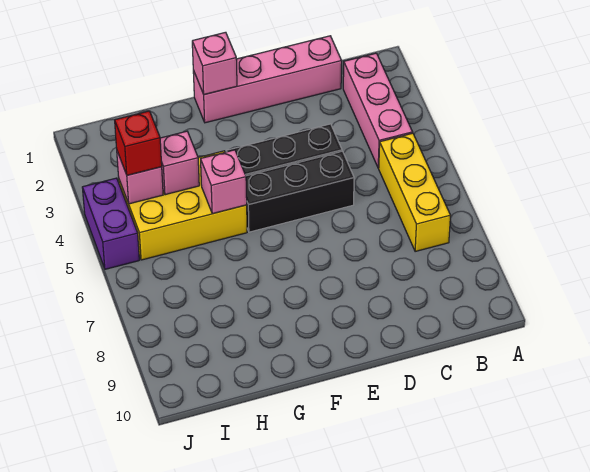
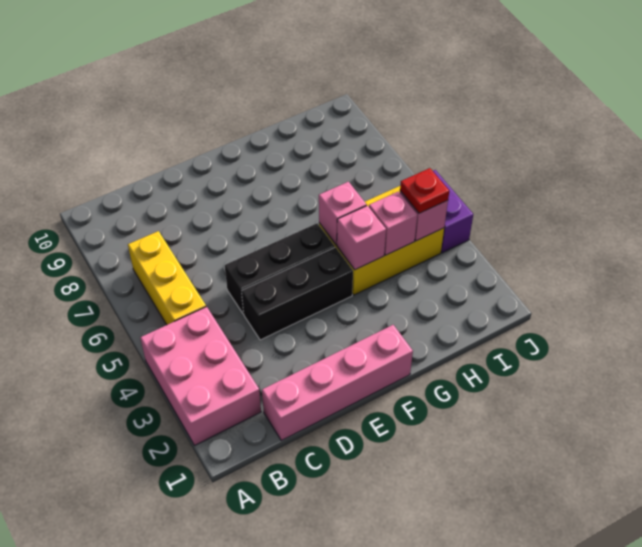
pink brick B2:B4 level 1 -> pink brick A2:B4 level 1
pink brick F1 level 2 -> pink brick G4 level 2
red brick I4 level 3 -> red plate I4 level 3

